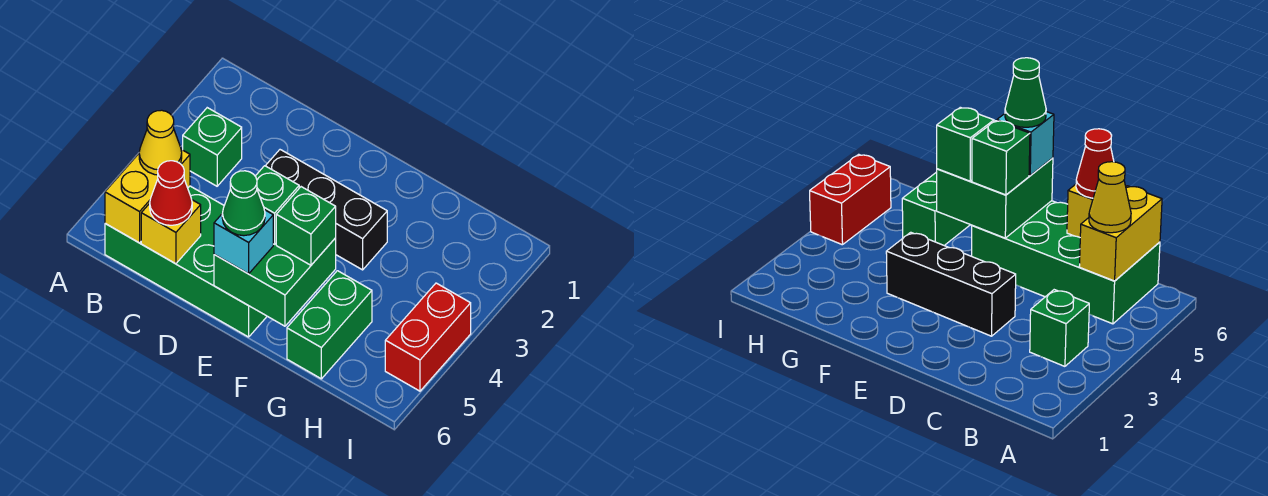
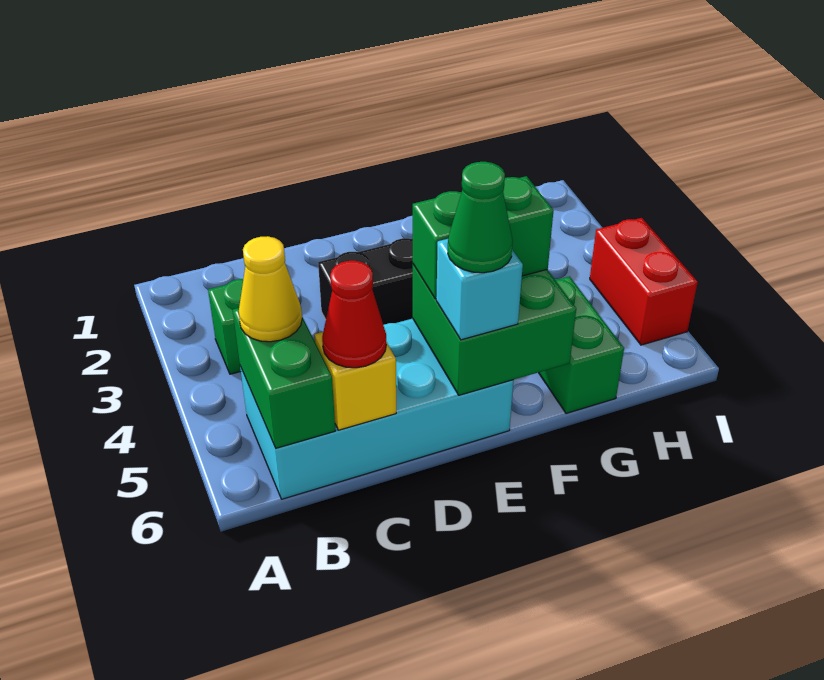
green brick B5:E6 level 1 -> cyan brick B5:E6 level 1
yellow brick B5:B6 level 2 -> green brick B5:B6 level 2

